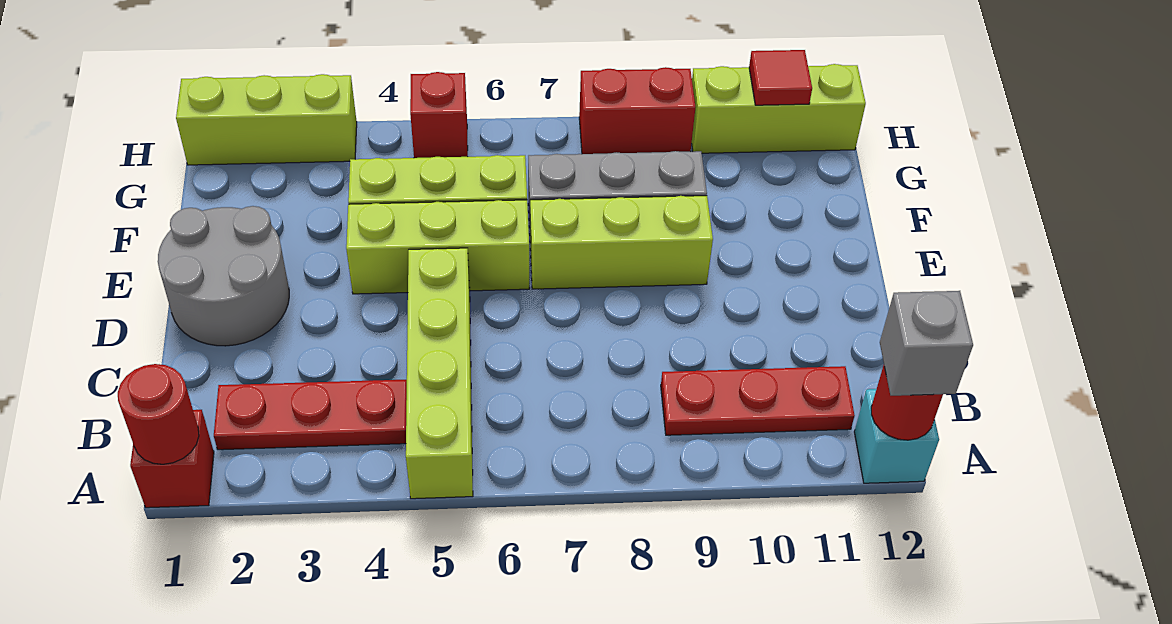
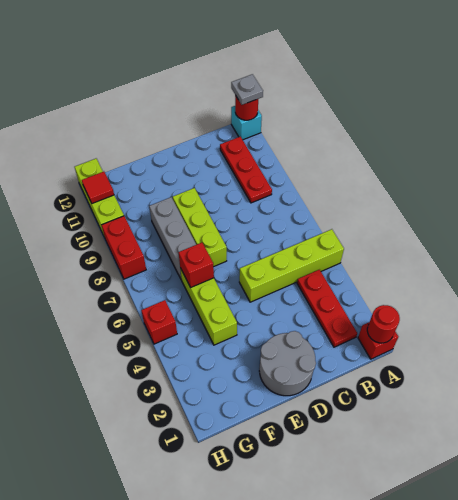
grey brick A12 level 3 -> grey plate A12 level 3
lime brick E4:E6 level 1 -> none
none -> red brick F6 level 2
lime brick H1:H3 level 1 -> none

